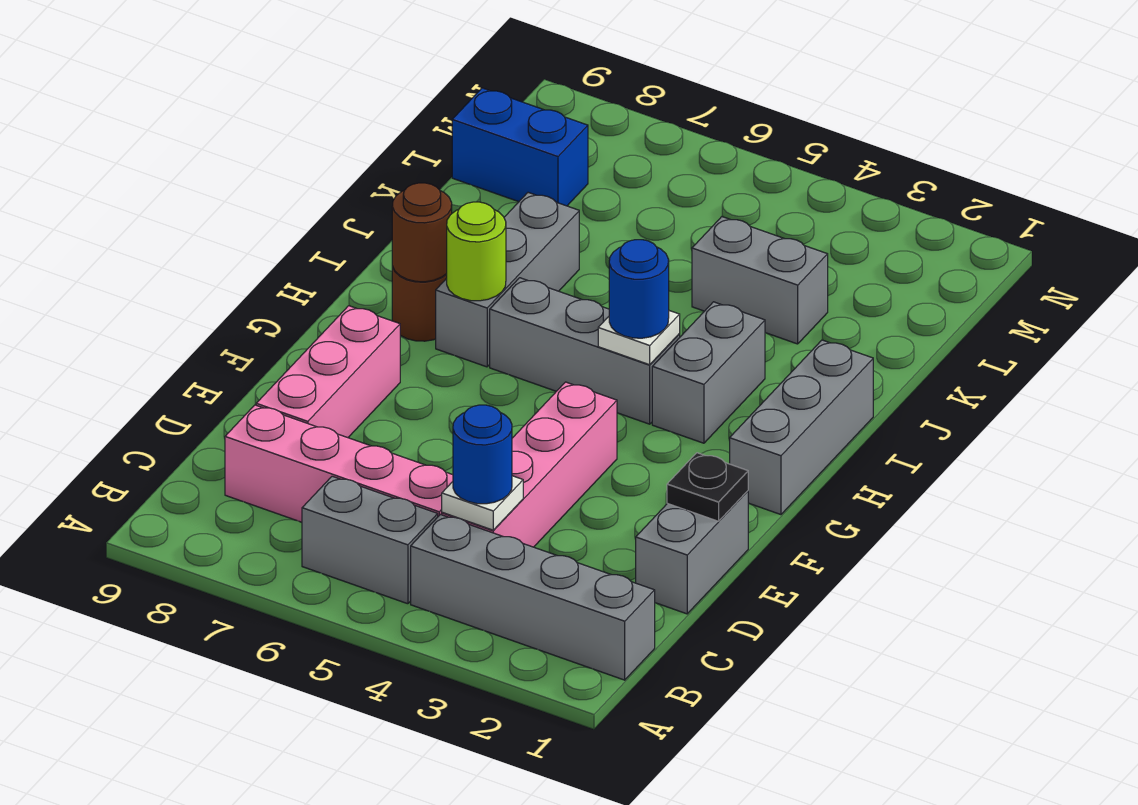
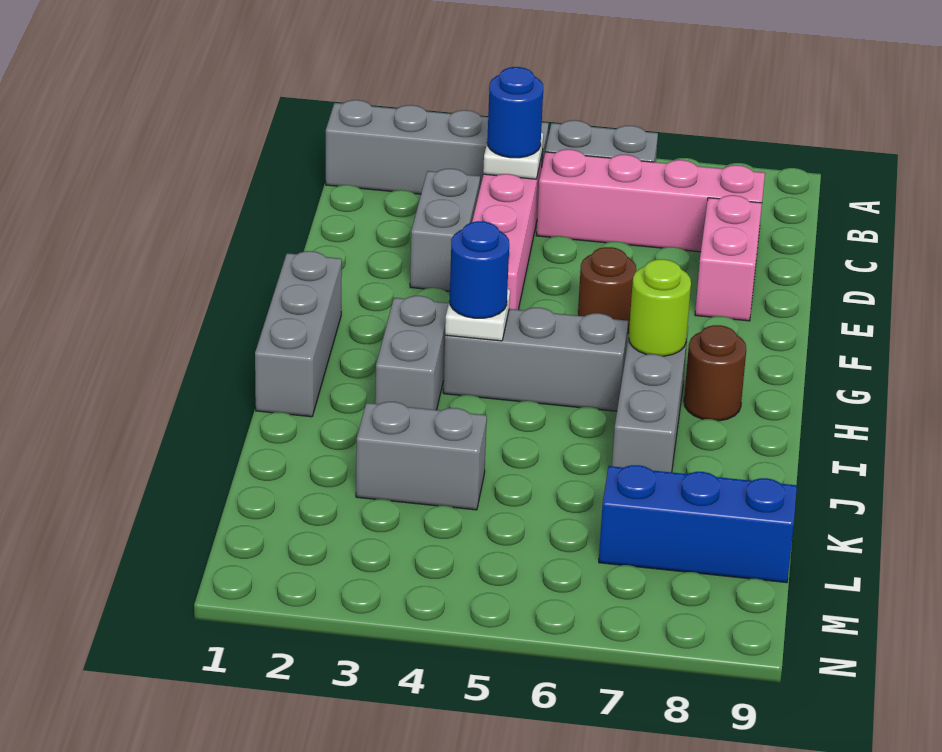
grey brick D1:E1 level 1 -> grey brick D3:E3 level 1
pink brick D8:F8 level 1 -> pink brick D8:E8 level 1
black plate E1 level 2 -> none
brown round brick H8 level 2 -> brown round brick F6 level 1
blue brick L8:L9 level 1 -> blue brick L7:L9 level 1

